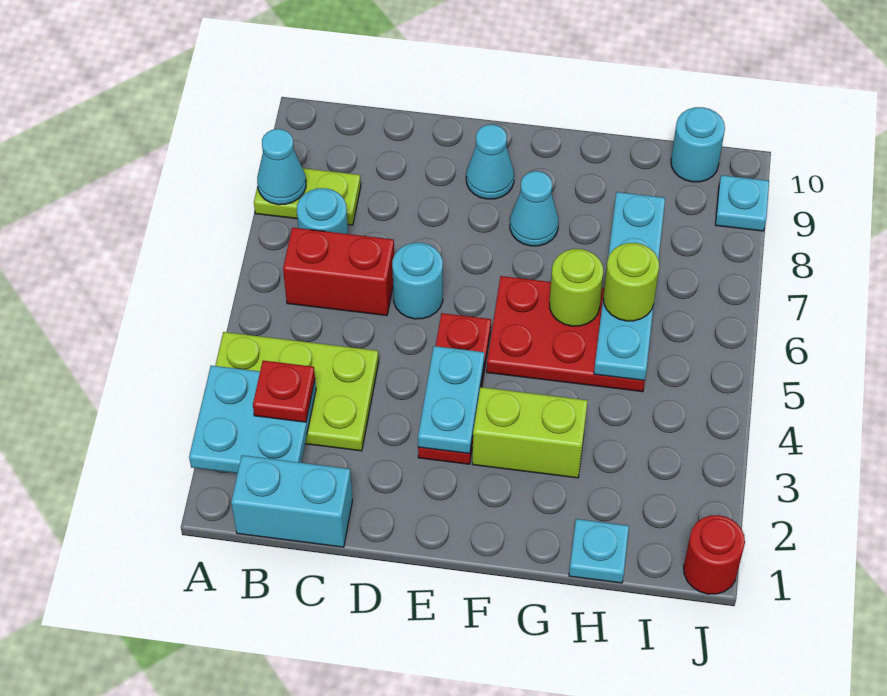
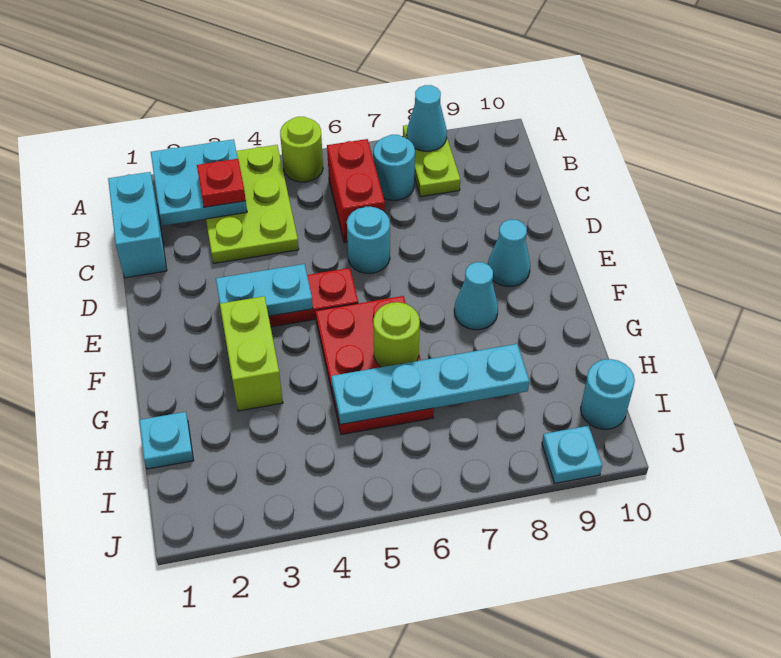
lime round brick H6 level 3 -> lime round brick A5 level 1
red round brick J1 level 1 -> none

